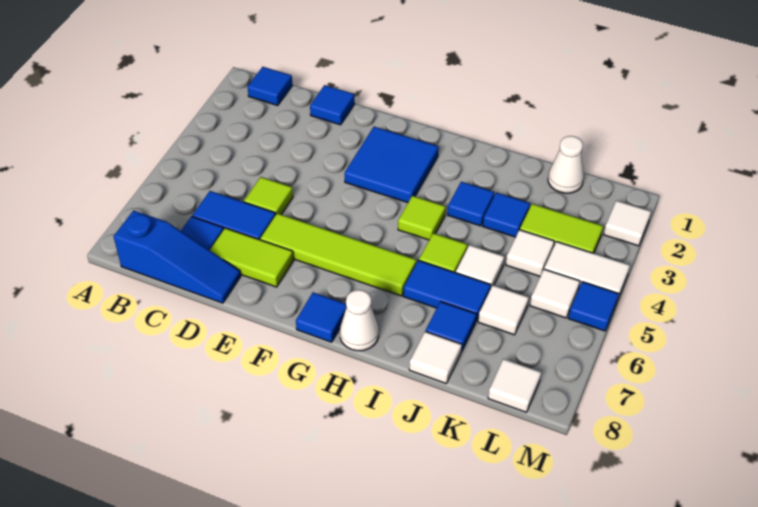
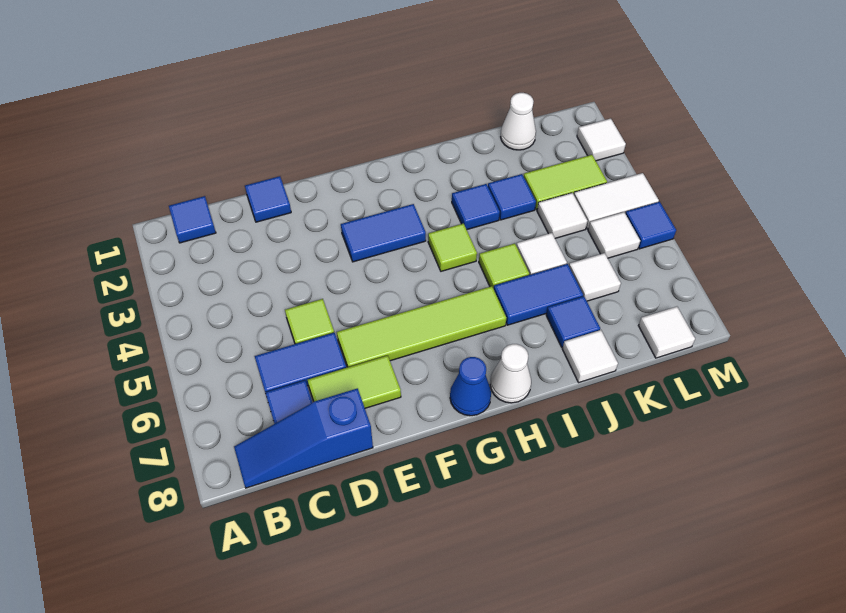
blue slope B8:D8 level 1 top B -> blue slope B8:D8 level 1 top D
blue tile F2:G3 level 1 -> blue tile F3:G3 level 1
blue tile G8 level 1 -> blue cone G8 level 1

